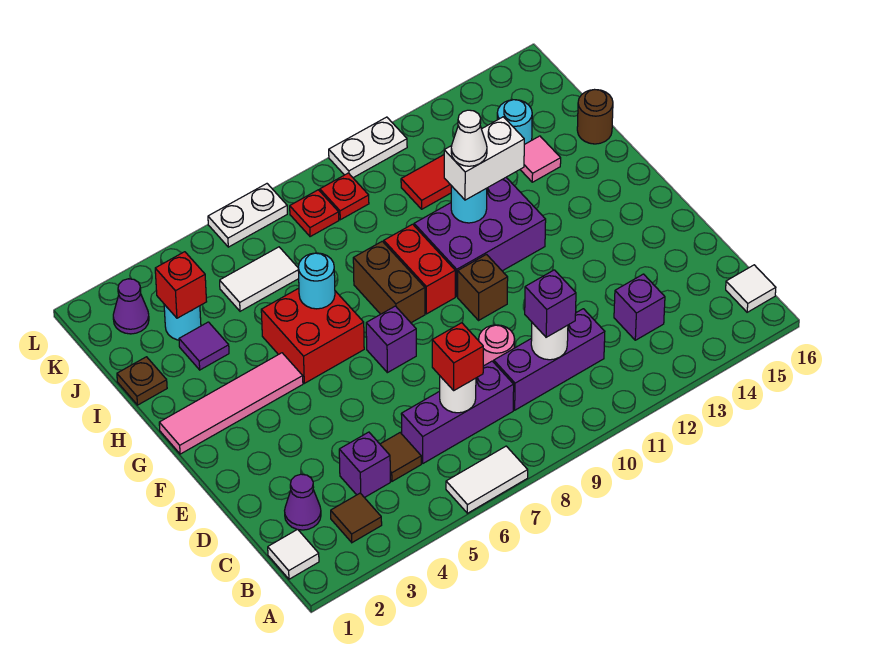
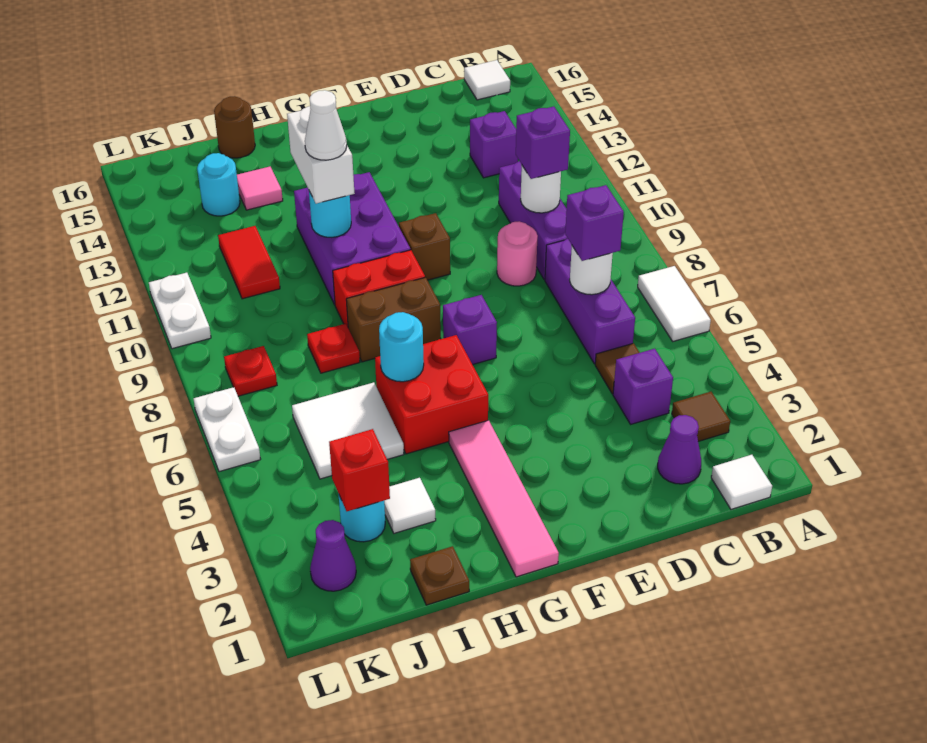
red brick C7 level 3 -> purple brick C7 level 3
purple tile I3 level 1 -> white tile I3 level 1
white tile J5:J6 level 1 -> white tile I5:J6 level 1
red plate K9 level 1 -> red plate I8 level 1

